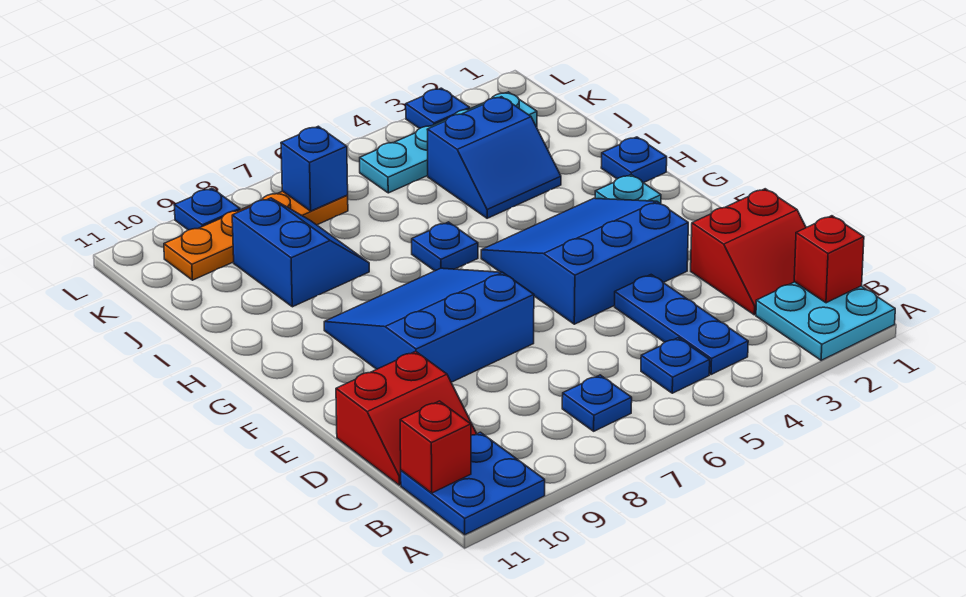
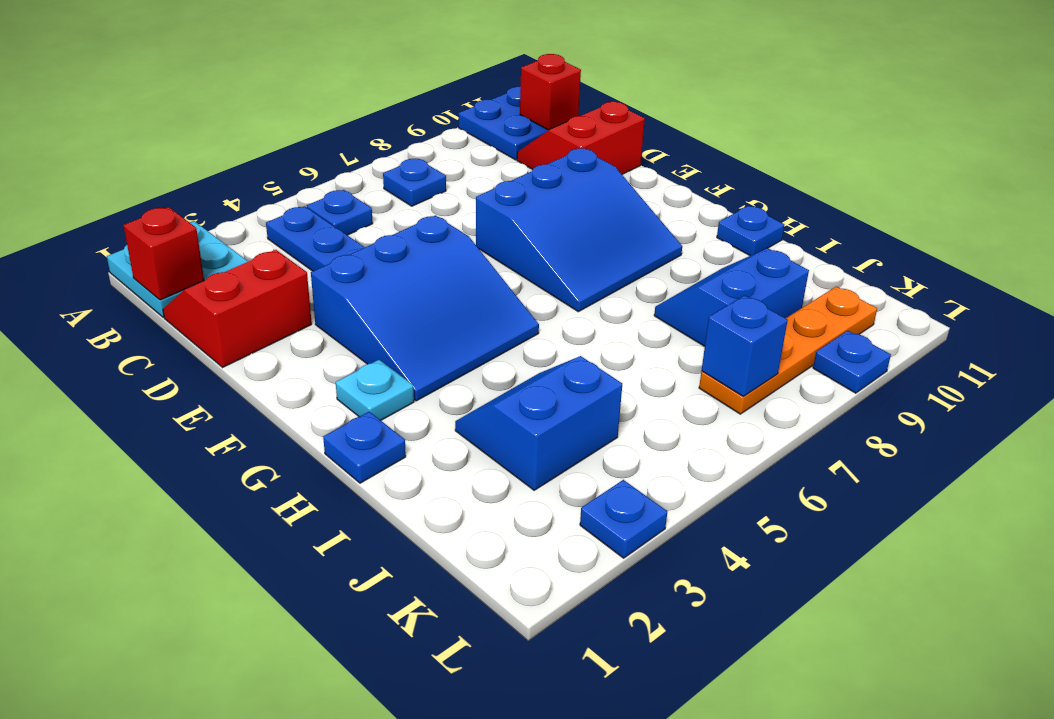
blue plate H6 level 1 -> blue plate H11 level 1
blue slope I8:J9 level 1 top 9 -> blue slope I8:J9 level 1 top J
cyan plate K2:K5 level 1 -> none

